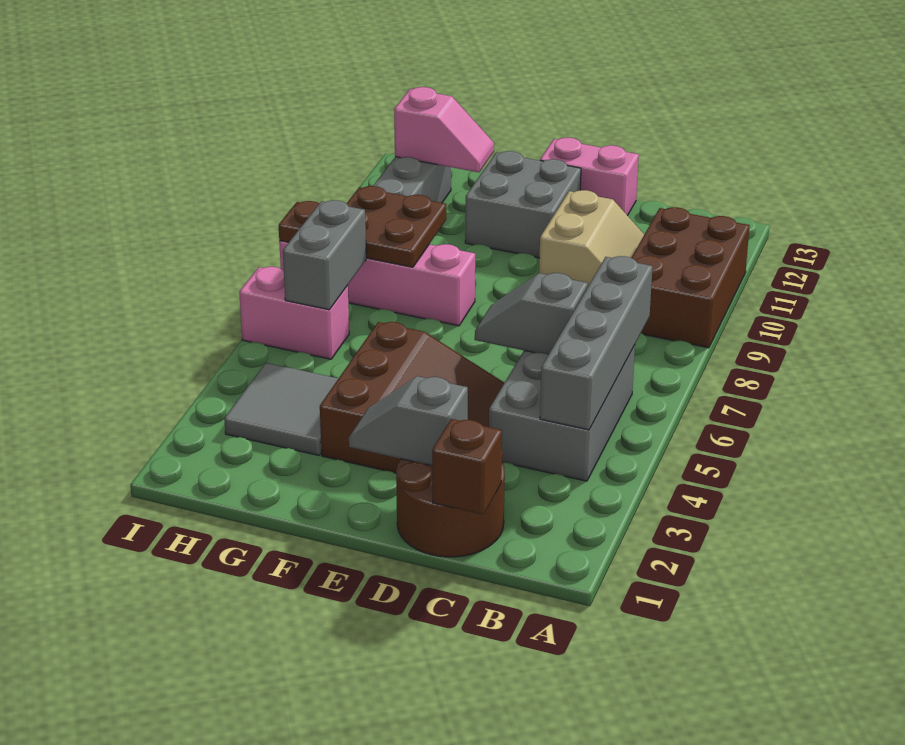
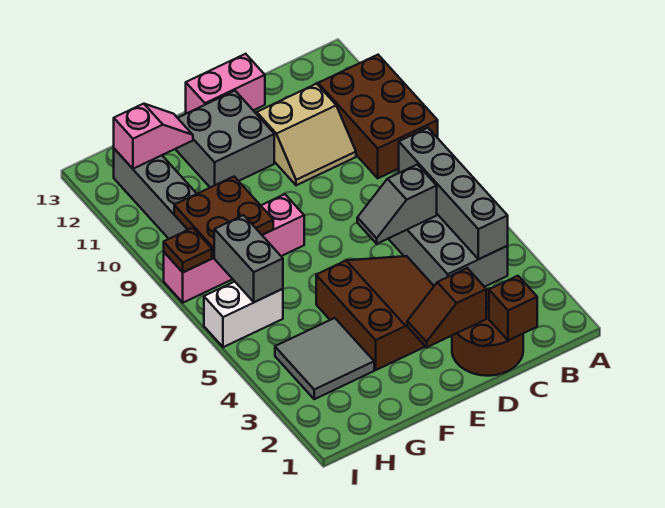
tan slope C10:D11 level 1 top D -> tan slope C10:D11 level 1 top 11
grey slope D2:E2 level 2 top D -> brown slope D2:E2 level 2 top D
pink brick H6:I6 level 1 -> white brick H6:I6 level 1

